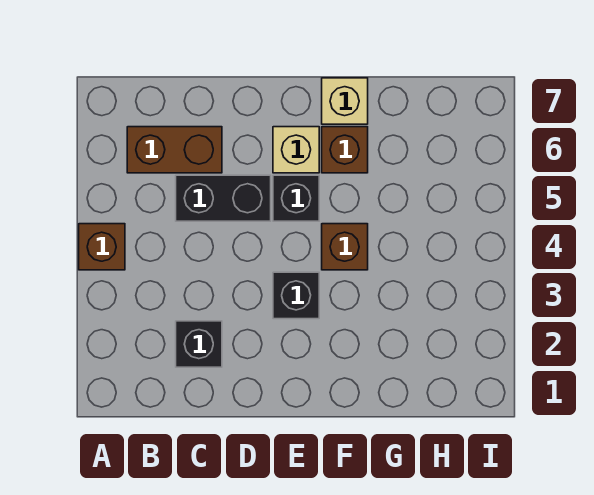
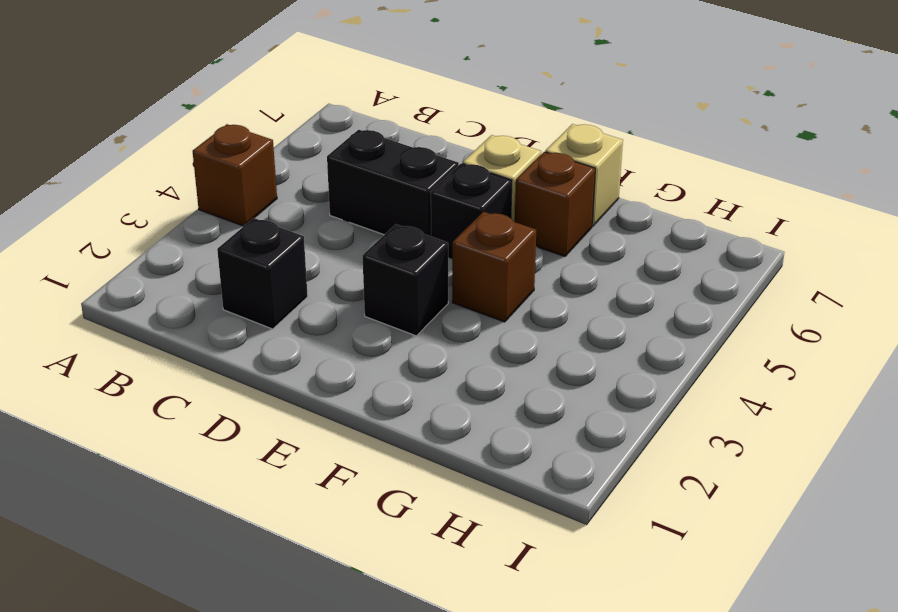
brown brick B6:C6 level 1 -> none

